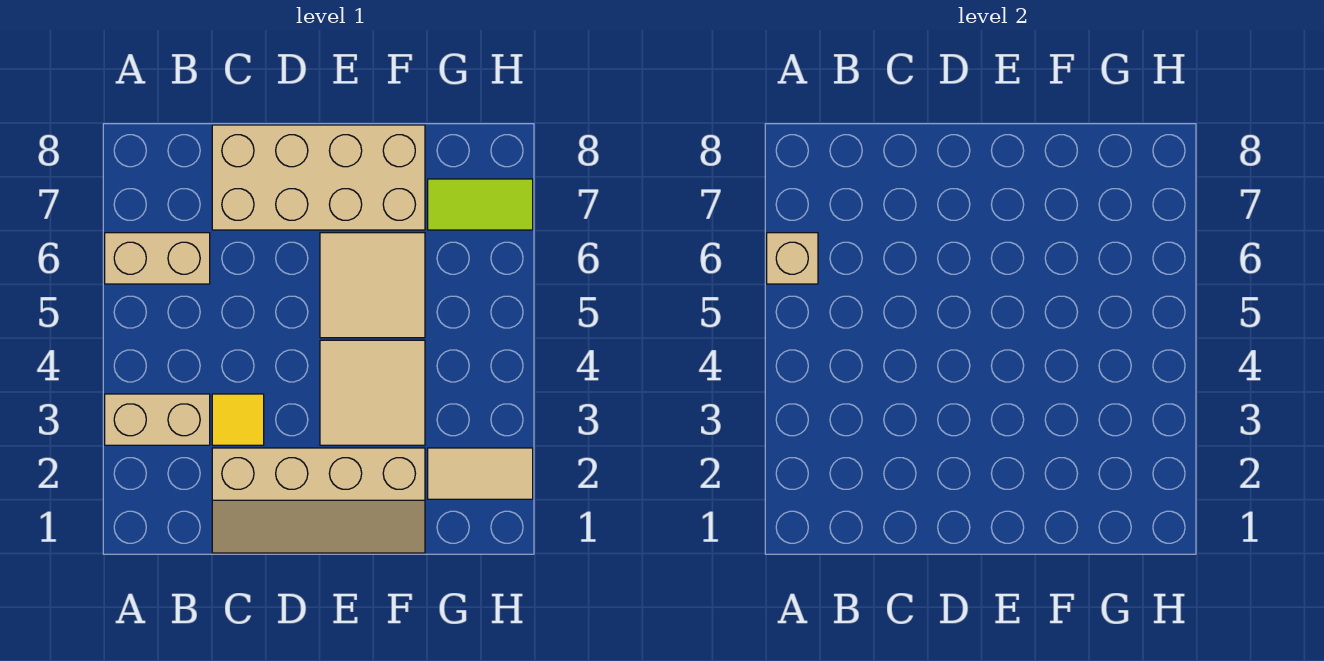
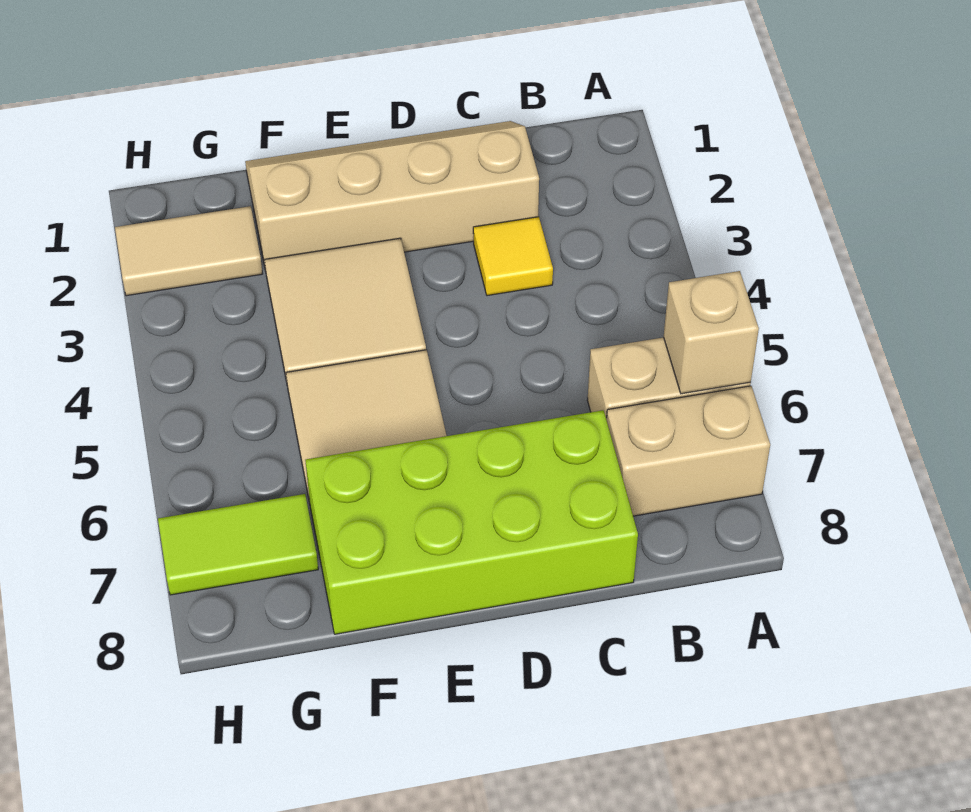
tan brick A3:B3 level 1 -> tan brick A7:B7 level 1
tan brick C7:F8 level 1 -> lime brick C7:F8 level 1

